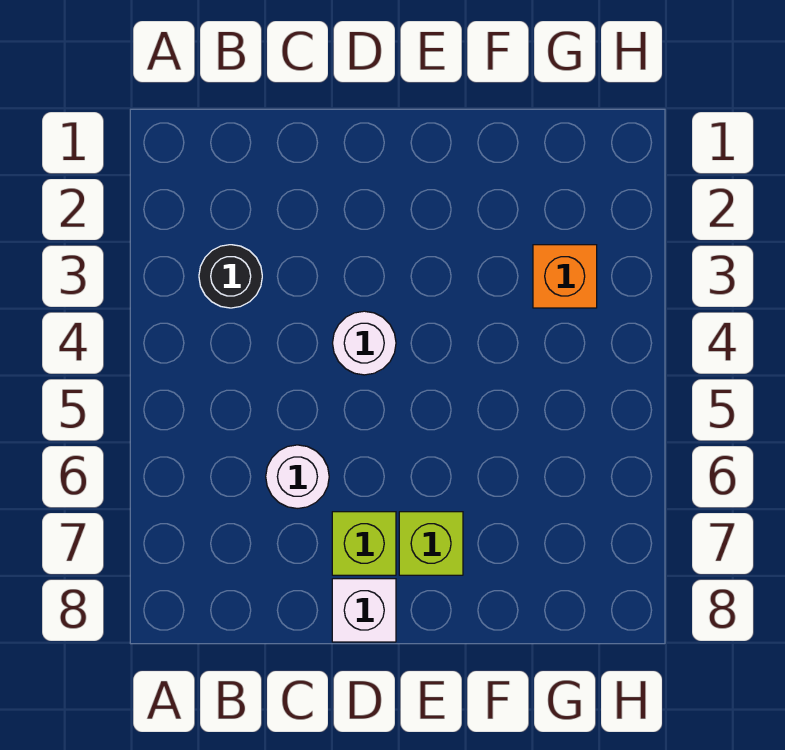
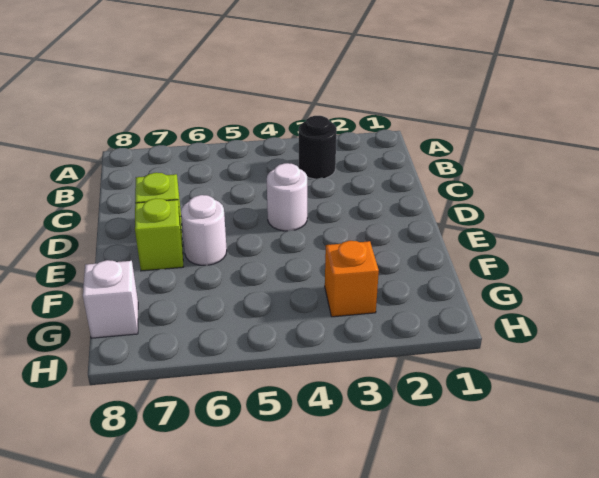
white round brick C6 level 1 -> white round brick E6 level 1
white brick D8 level 1 -> white brick G8 level 1

